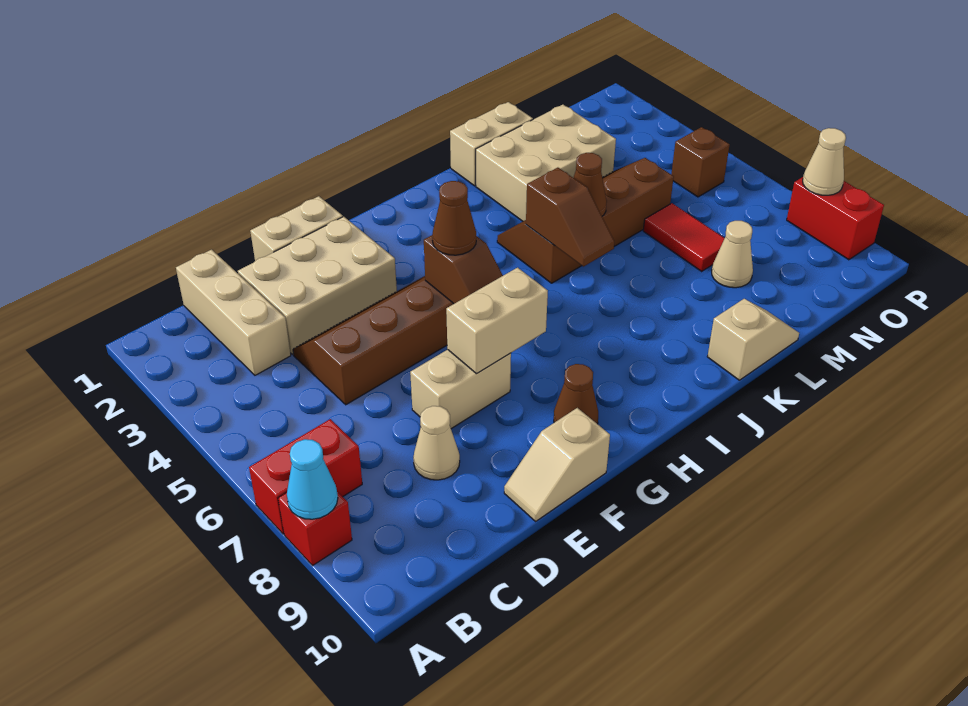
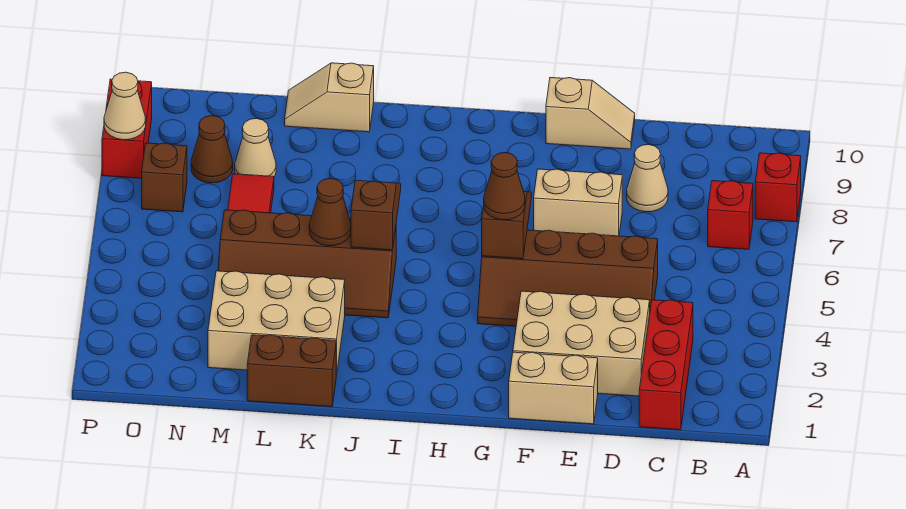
red brick A7:B7 level 1 -> red brick B7 level 1
cyan cone A8 level 2 -> none
tan brick C1:C3 level 1 -> red brick C1:C3 level 1
tan brick F7:G7 level 2 -> none
brown cone G9 level 1 -> brown cone N8 level 1
tan brick K1:L1 level 1 -> brown brick K1:L1 level 1
brown brick O5 level 1 -> brown brick O7 level 1

